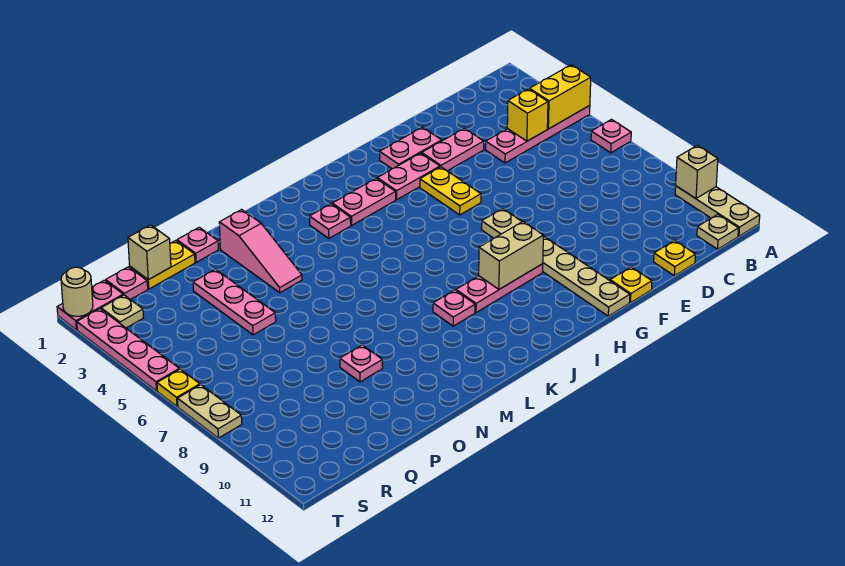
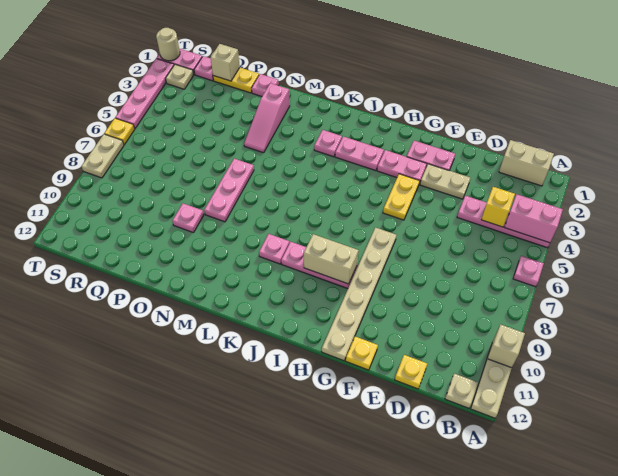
yellow brick A4:B4 level 2 -> pink brick A4:B4 level 2
none -> tan brick B1:C1 level 1
pink plate E3:F3 level 1 -> tan plate E3:F3 level 1
pink plate P3:P5 level 1 -> pink plate N6:N8 level 1

